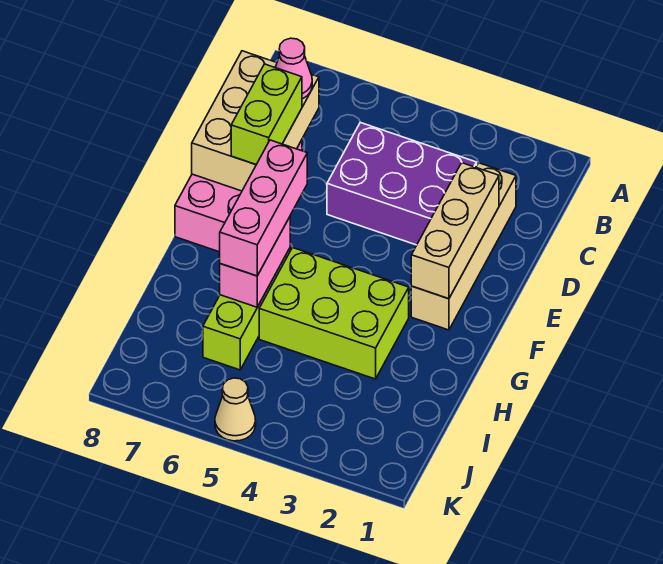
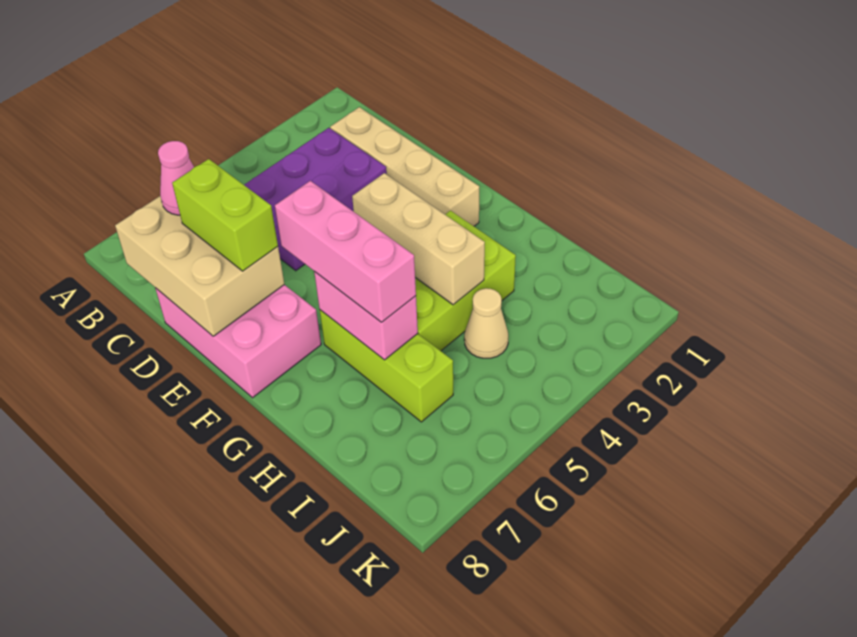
tan brick D2:F2 level 2 -> tan brick F4:H4 level 2
tan cone K5 level 1 -> tan cone I4 level 1

